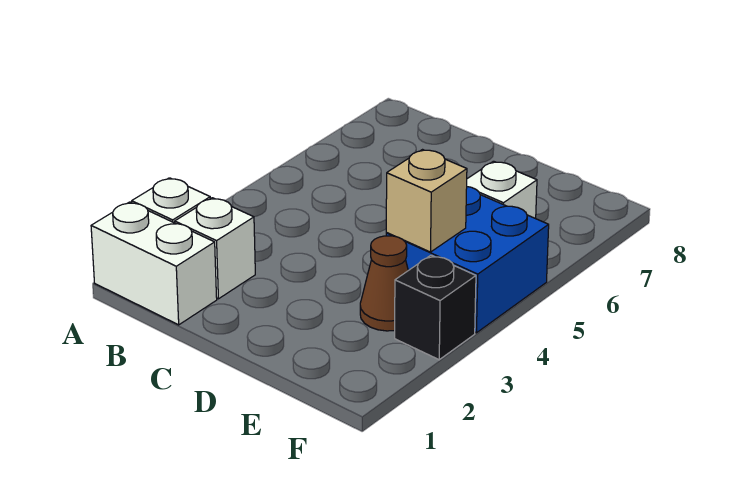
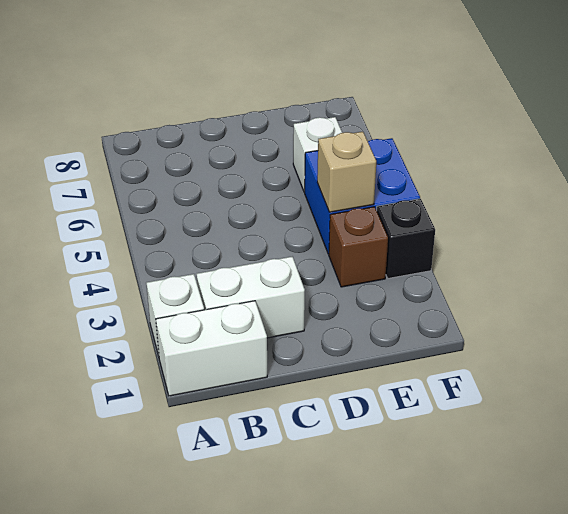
white brick B2 level 1 -> white brick B2:C2 level 1
brown cone E3 level 1 -> brown brick E3 level 1

